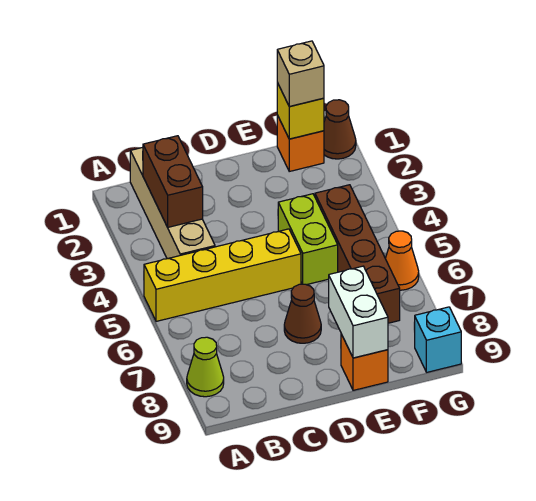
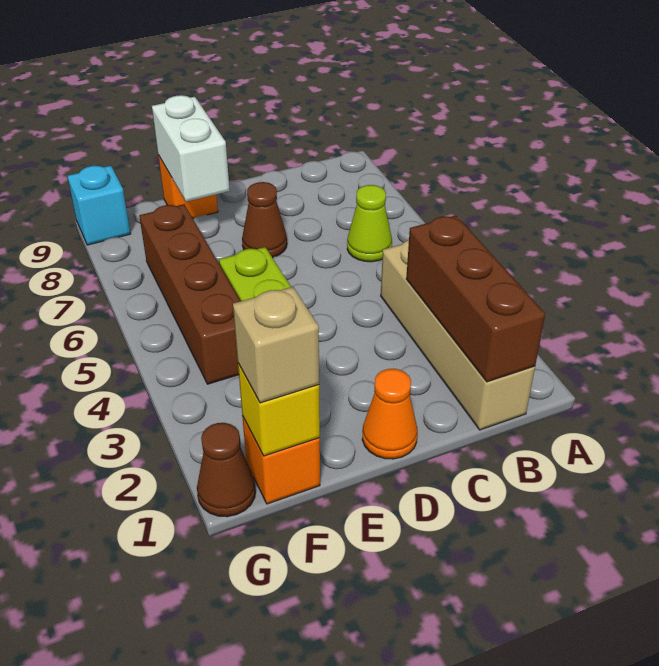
yellow brick A5:D5 level 1 -> none
lime cone A8 level 1 -> lime cone B6 level 1
brown brick B2:B3 level 2 -> brown brick B1:B3 level 2
orange cone G6 level 1 -> orange cone D1 level 1

